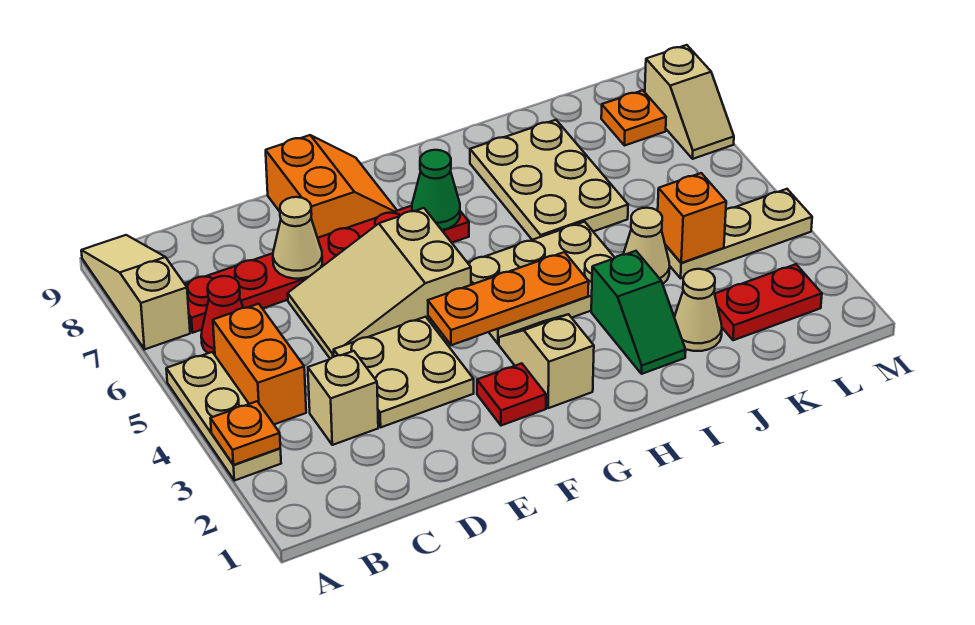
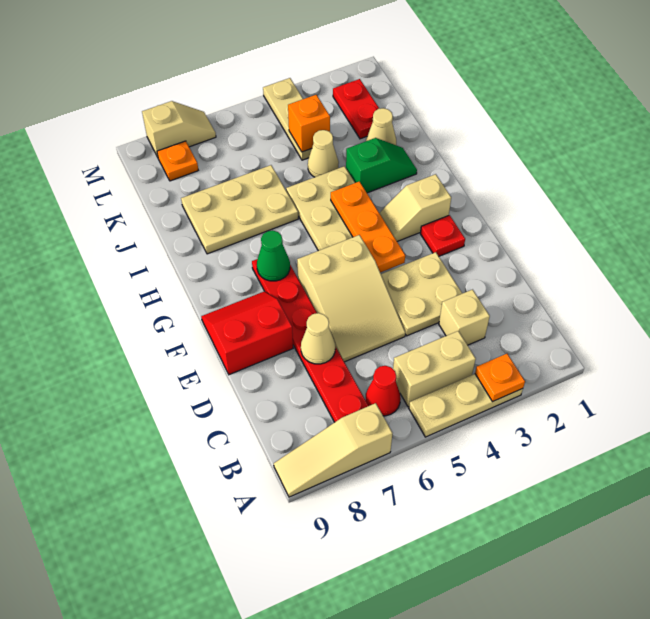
orange brick B4:B5 level 1 -> tan brick B4:B5 level 1
orange slope E8:F9 level 1 top E -> red slope E8:F9 level 1 top E

